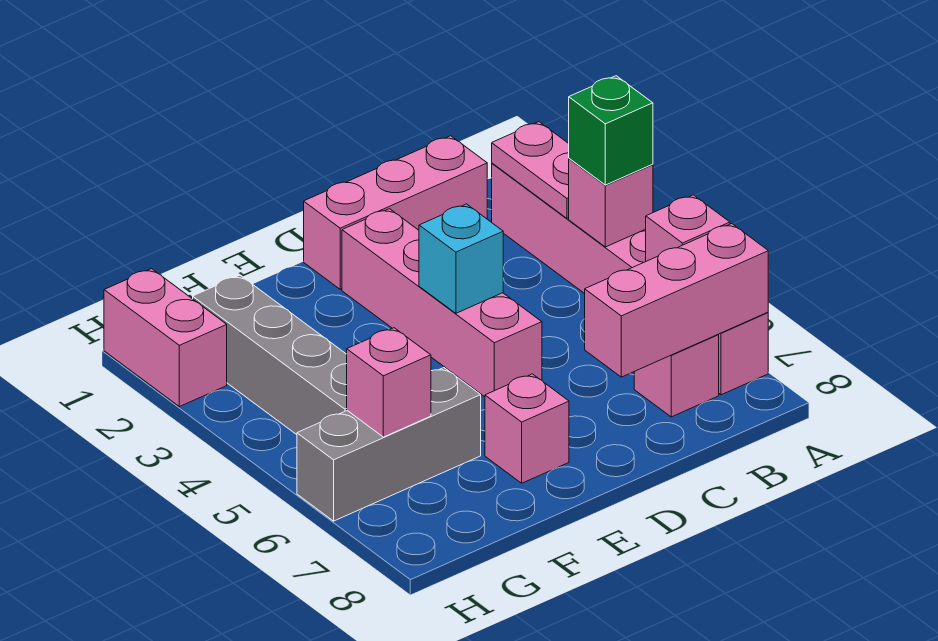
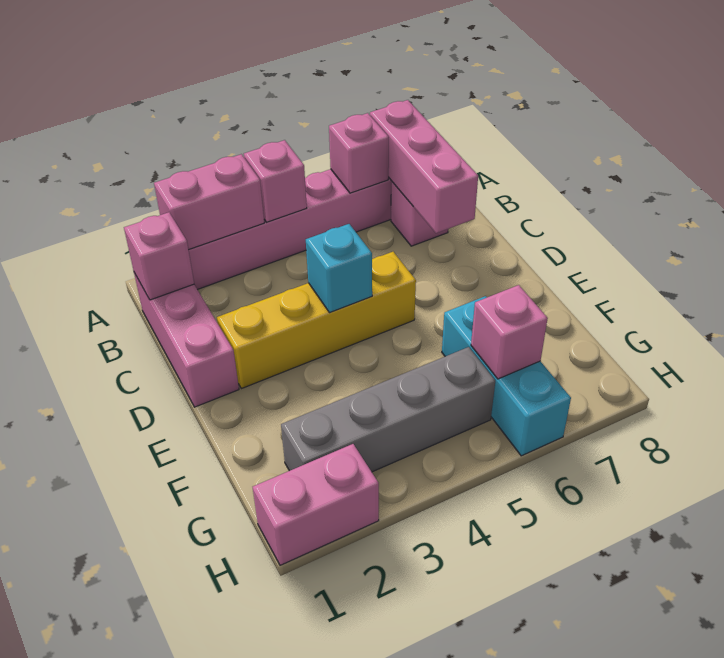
pink plate A2:A3 level 2 -> pink brick A2:A3 level 2
green brick A4 level 3 -> none
pink brick D2:D5 level 1 -> yellow brick D2:D5 level 1
pink brick E7 level 1 -> pink brick B1 level 2
grey brick F6:H6 level 1 -> cyan brick F6:H6 level 1

